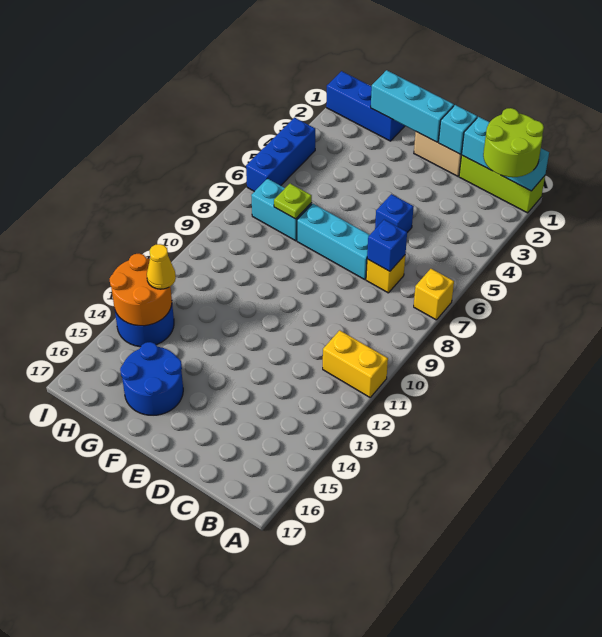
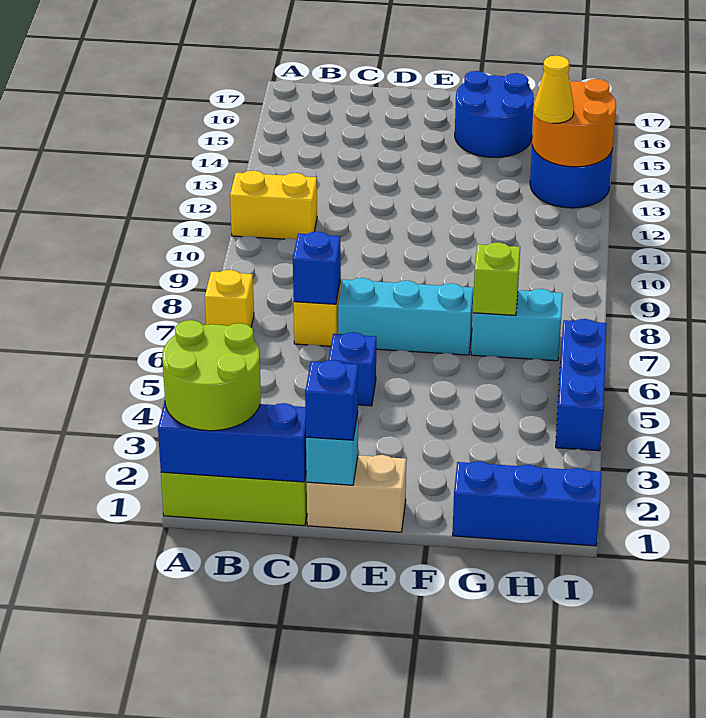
cyan brick A1:C1 level 2 -> blue brick A1:C1 level 2
none -> blue brick D1 level 3
cyan brick E1:G1 level 2 -> none
lime plate G7 level 2 -> lime brick G7 level 2

